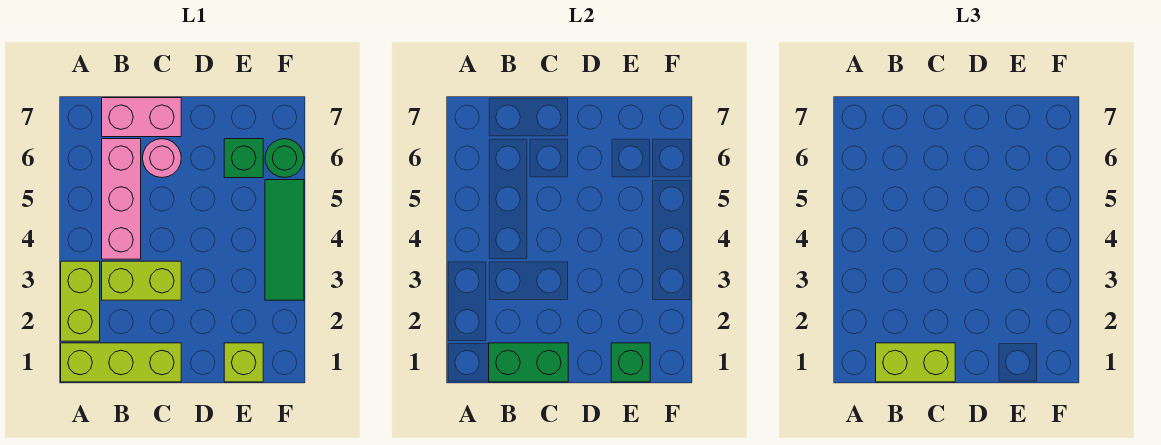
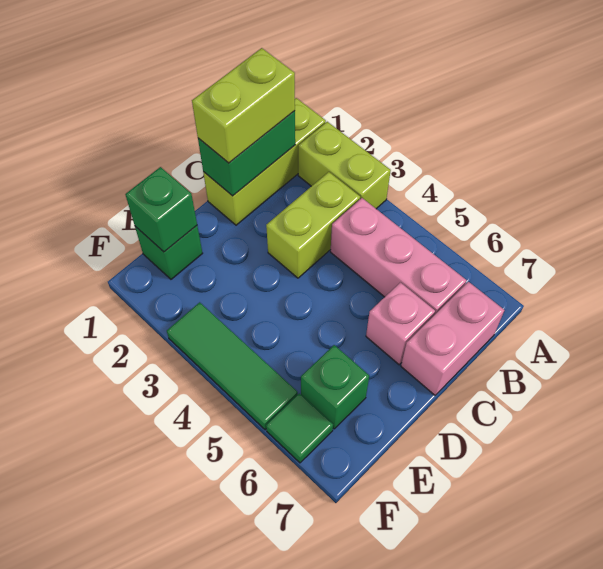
pink round brick C6 level 1 -> pink brick C6 level 1
lime brick E1 level 1 -> green brick E1 level 1
green round brick F6 level 1 -> green tile F6 level 1

